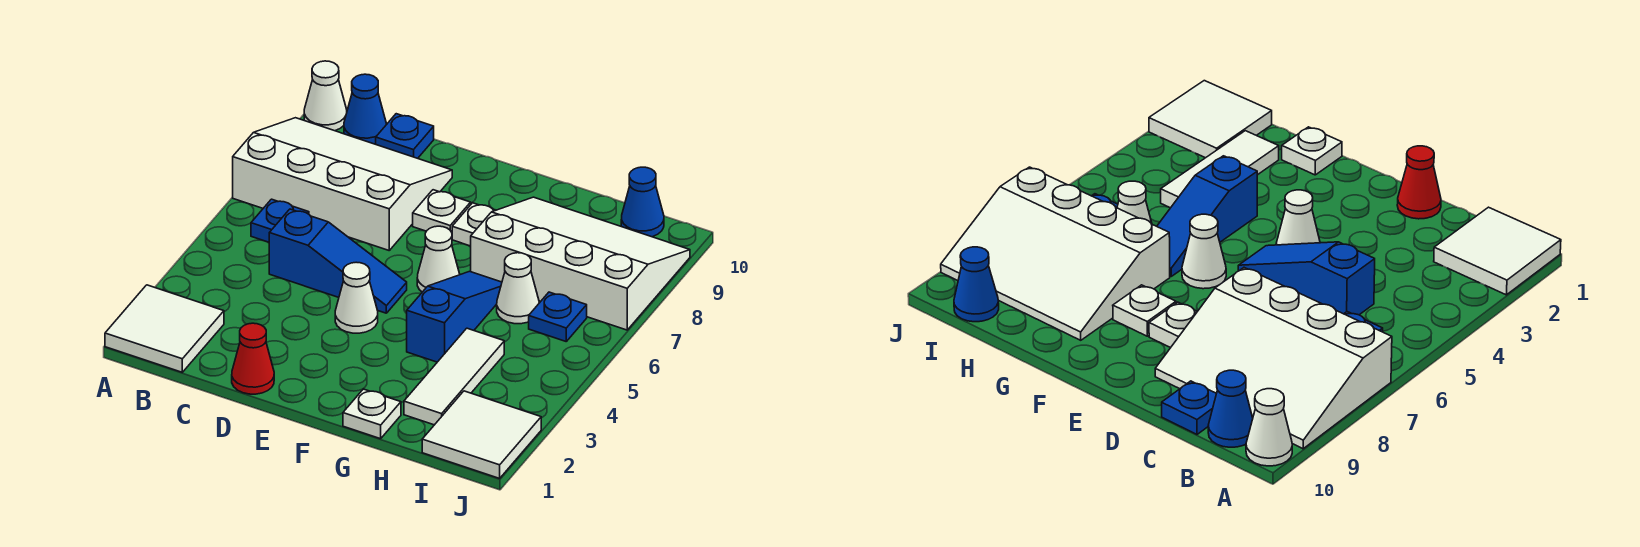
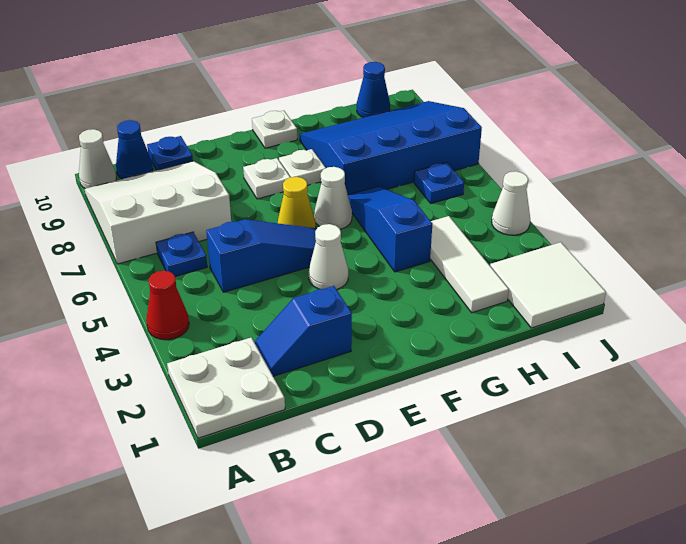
white tile A1:B2 level 1 -> white plate A1:B2 level 1
white slope A7:D9 level 1 top 7 -> white slope A7:C9 level 1 top 7
none -> blue slope C2:D2 level 1 top D
red cone D1 level 1 -> red cone A4 level 1
none -> yellow cone E6 level 1
white plate G1 level 1 -> white plate F10 level 1
white slope G7:J9 level 1 top 7 -> blue slope G7:J9 level 1 top 7
white cone H6 level 1 -> white cone J4 level 1

